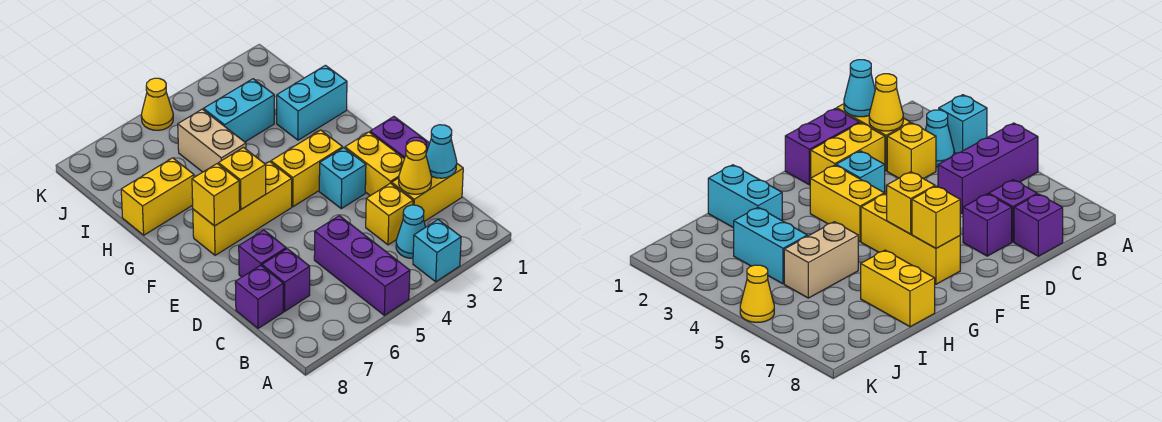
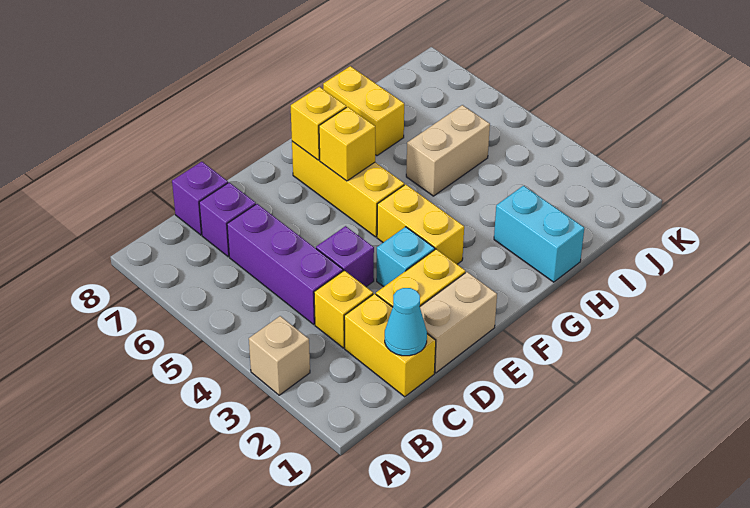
cyan brick A3 level 1 -> tan brick A3 level 1
purple brick A5:C5 level 1 -> purple brick C4:C6 level 1
cyan cone B3 level 1 -> none
yellow cone C2 level 2 -> none
purple brick D1:E1 level 1 -> tan brick D1:E1 level 1
purple brick D7 level 1 -> purple brick D4 level 1
cyan brick I3:I4 level 1 -> none
yellow cone K5 level 1 -> none

